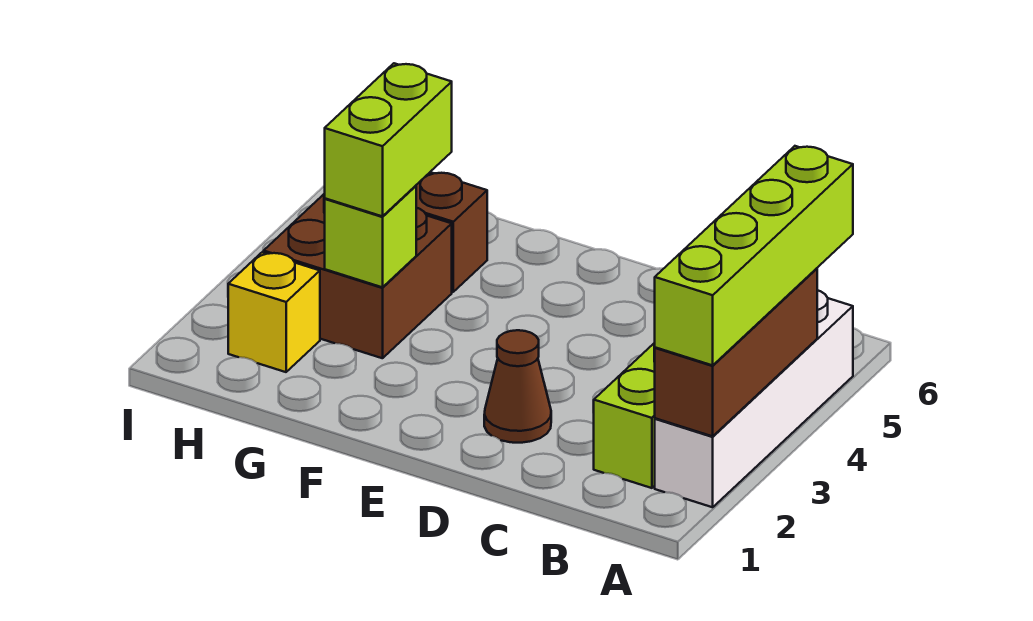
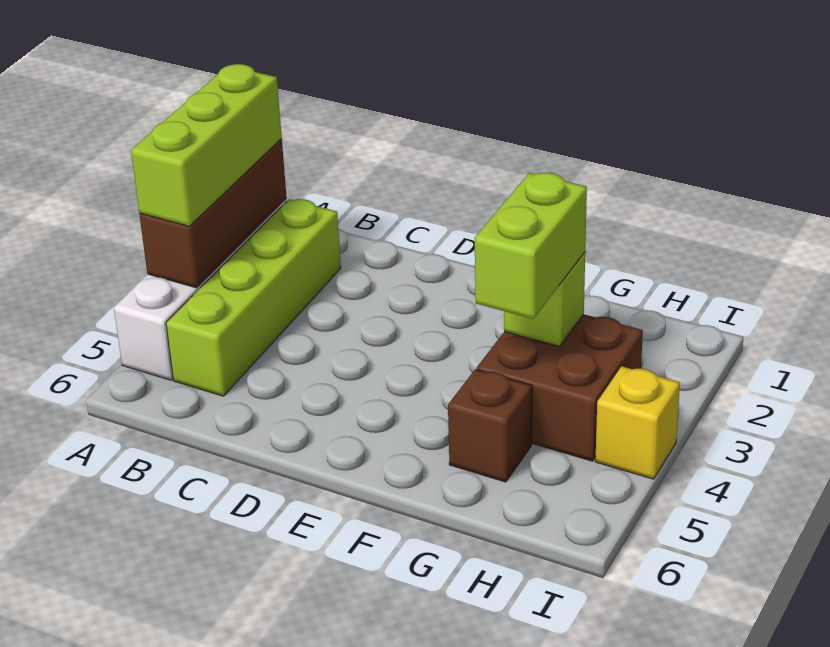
lime brick A2:A5 level 3 -> lime brick A2:A4 level 3
brown cone D2 level 1 -> none
yellow brick H2 level 1 -> yellow brick I4 level 1

